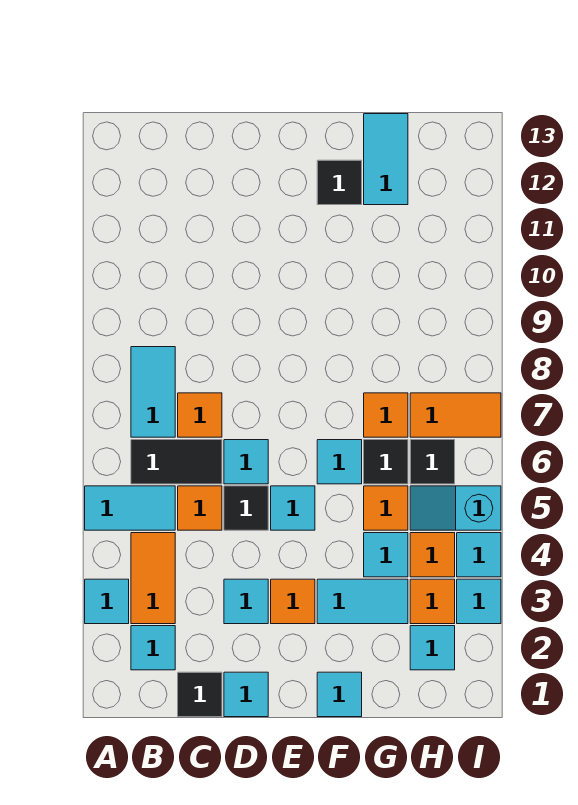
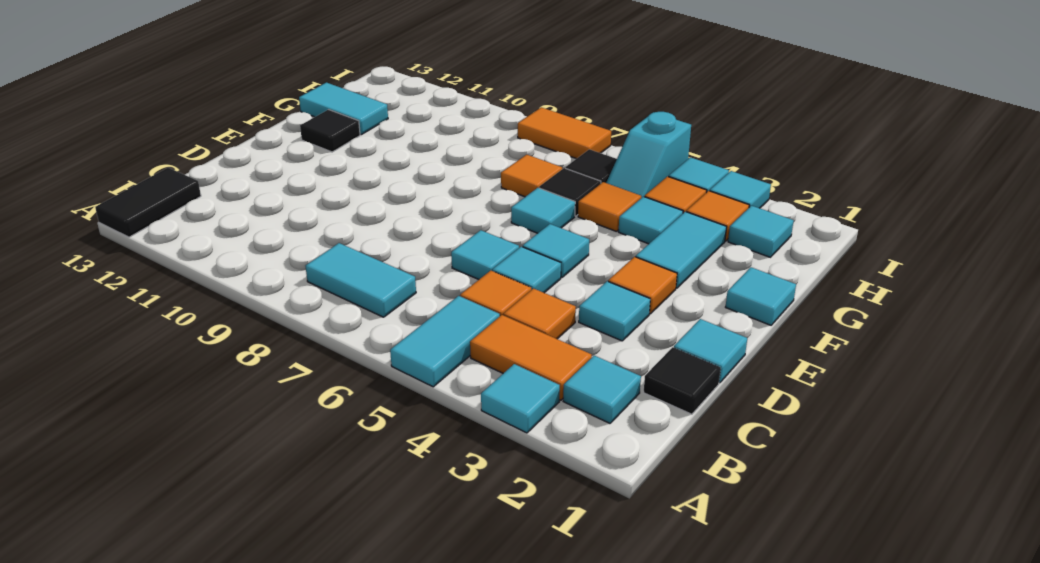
black tile B6:C6 level 1 -> black tile A13:B13 level 1
orange tile C7 level 1 -> orange tile C4 level 1
black tile D5 level 1 -> cyan tile D5 level 1
orange tile H7:I7 level 1 -> orange tile I7:I8 level 1

